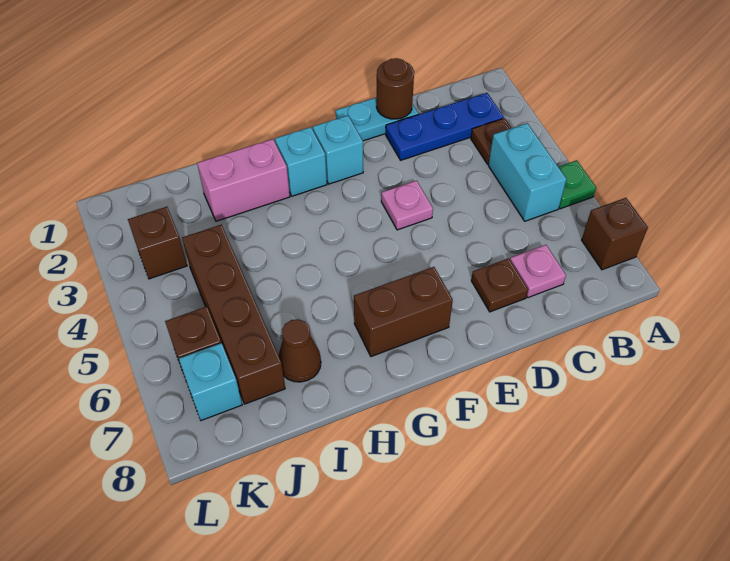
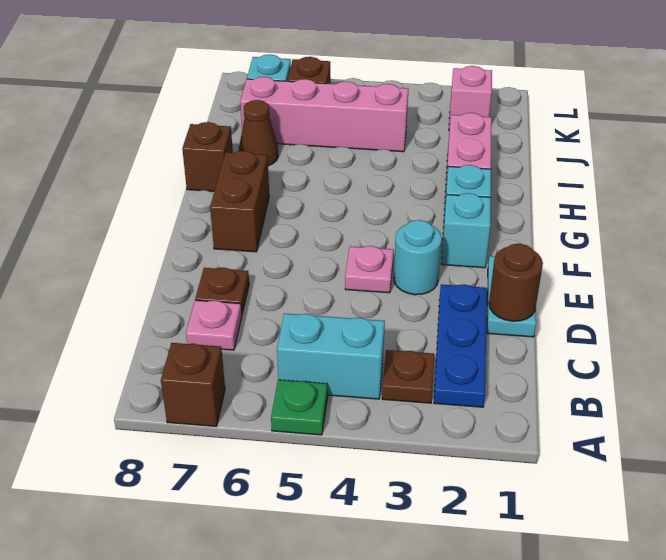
none -> cyan round brick E3 level 1
brown brick J4:J7 level 1 -> pink brick J4:J7 level 1
none -> pink brick K2 level 1
brown brick K3 level 1 -> brown brick H8 level 1

